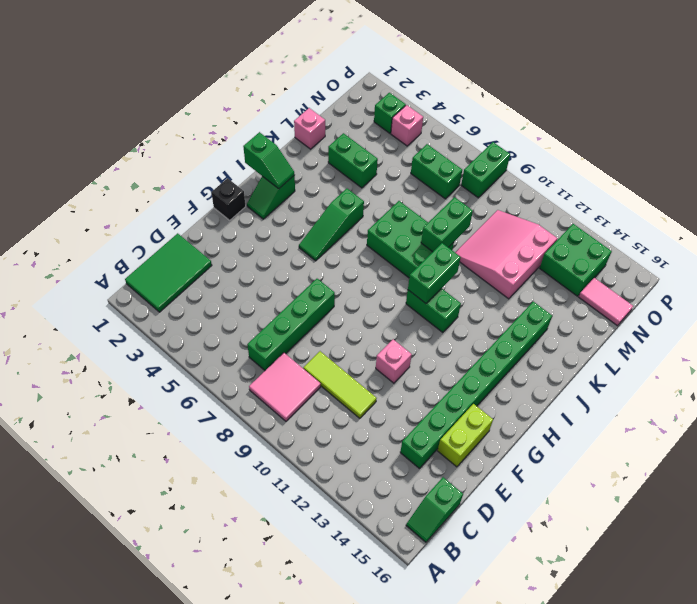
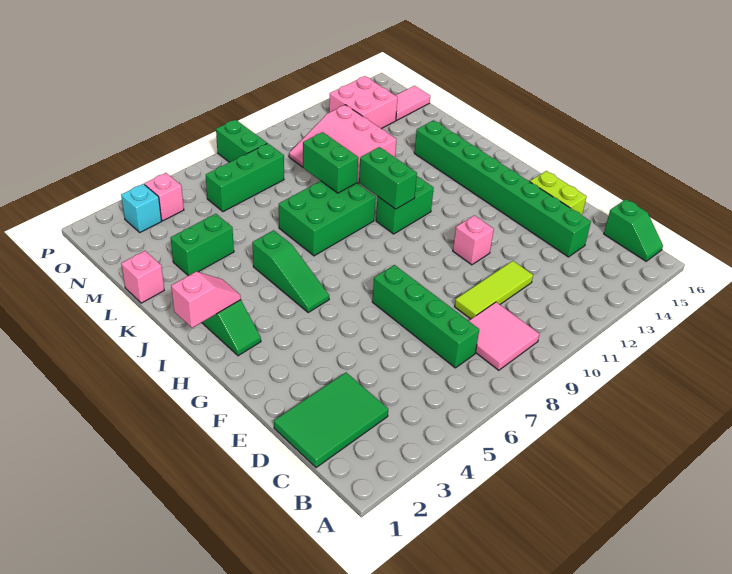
green tile B1:D2 level 1 -> green tile C1:D3 level 1
black brick G1 level 1 -> none
green slope I1:I2 level 2 top 1 -> pink slope I1:I2 level 2 top 1
green brick N6:N7 level 1 -> green brick N6:N8 level 1
green brick N13:O14 level 1 -> pink brick N13:O14 level 1
green brick O3 level 1 -> cyan brick O3 level 1

